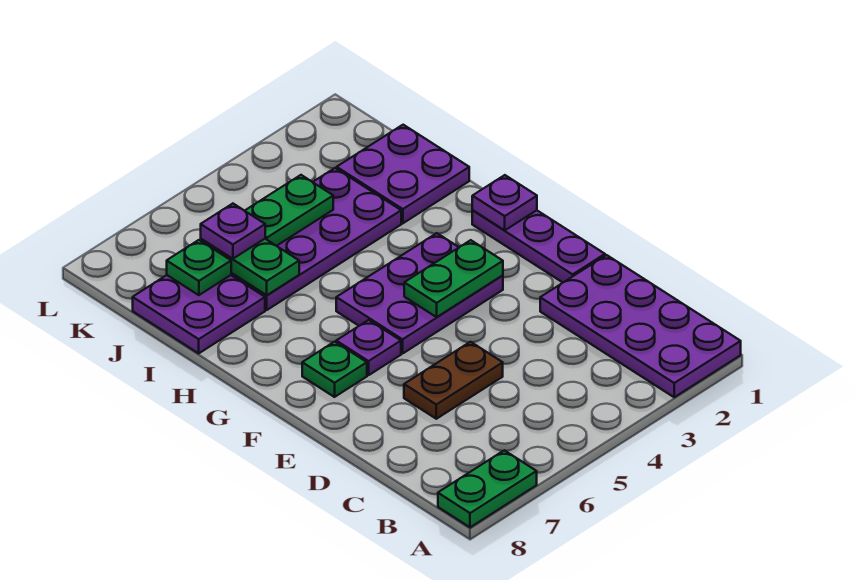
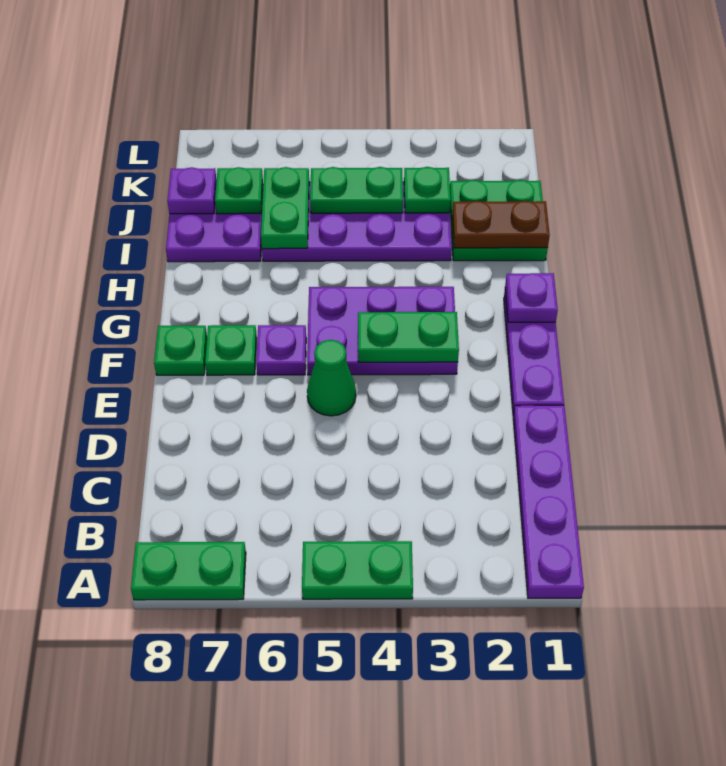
purple plate A1:D2 level 1 -> purple plate A1:D1 level 1
none -> green plate A4:A5 level 1
brown plate D5:D6 level 1 -> brown plate I1:I2 level 2
none -> green cone E5 level 1
none -> green plate F8 level 1
purple plate I1:J2 level 1 -> green plate I1:J2 level 1
none -> green plate J3 level 2
purple plate J6 level 3 -> purple plate J8 level 2

